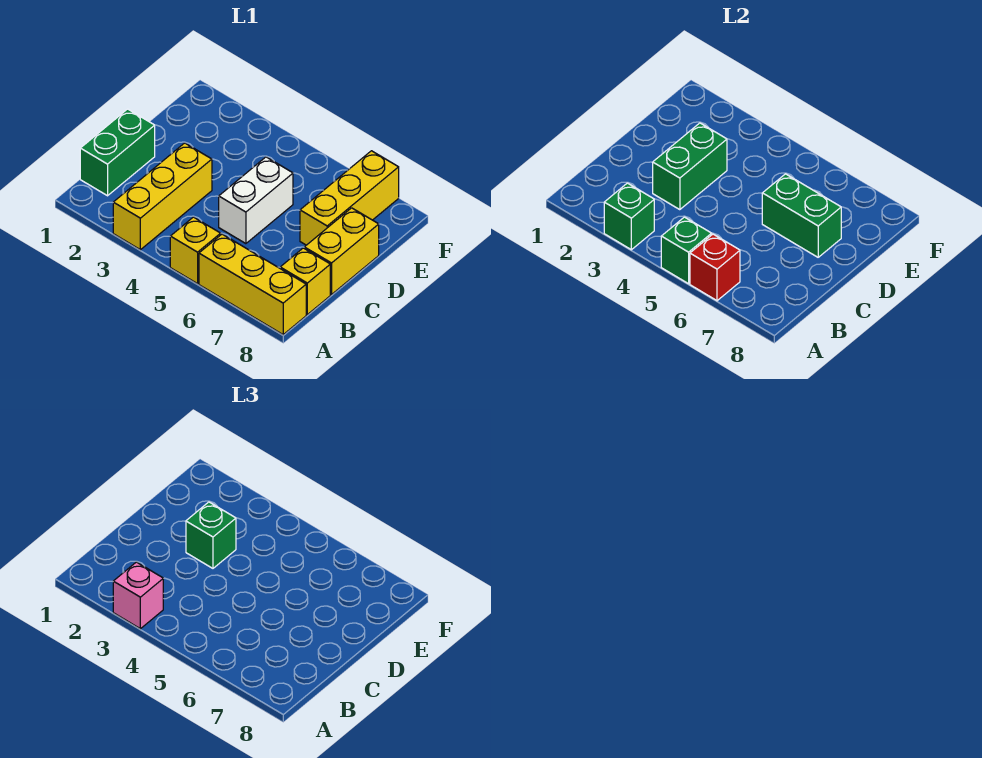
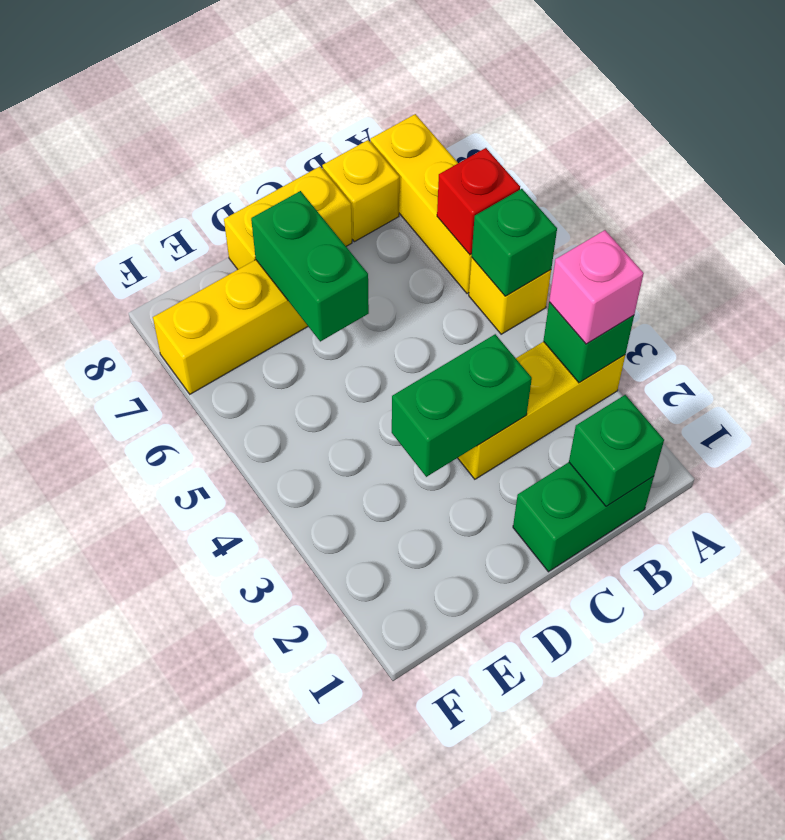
white brick C5:D5 level 1 -> none
green brick D3 level 3 -> green brick B1 level 2

